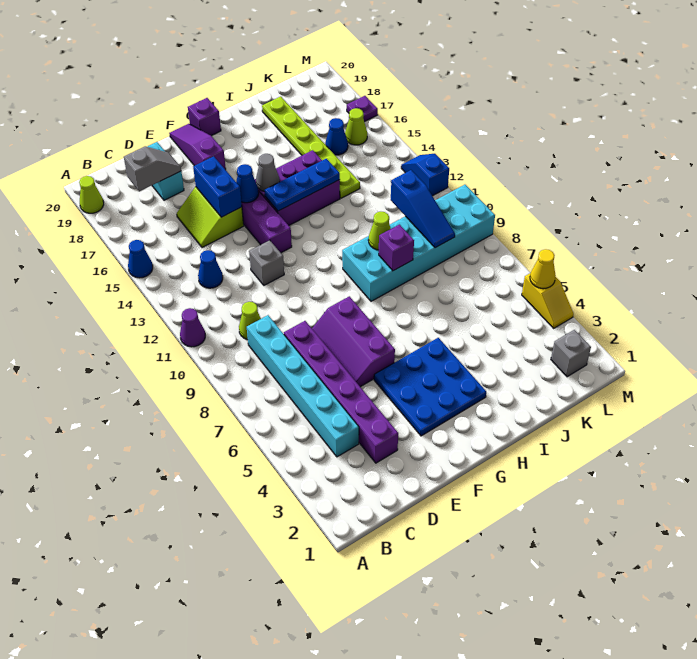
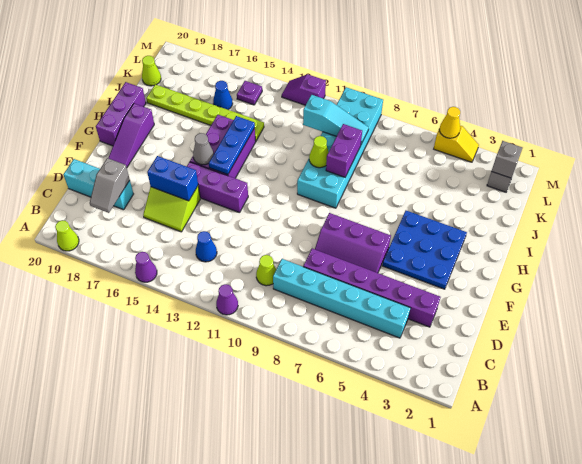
blue cone A15 level 1 -> purple cone A15 level 1
grey slope C18:D18 level 2 top C -> grey slope C18:D18 level 2 top D
cyan brick D18:D19 level 1 -> cyan brick D18:D20 level 1
grey brick E12 level 1 -> grey brick L2 level 2
blue cone F15 level 2 -> none
purple slope F18:F20 level 1 top 18 -> purple slope F19:H19 level 1 top H
purple brick G20 level 1 -> purple brick G20:I20 level 1
purple brick I9 level 2 -> purple brick I9:J9 level 2
blue slope K9:K11 level 2 top 11 -> cyan slope K9:K11 level 2 top 11
lime cone L16 level 1 -> lime cone K20 level 1
blue slope M12:M13 level 1 top 12 -> purple slope M12:M13 level 1 top 12
purple plate M17 level 1 -> purple plate L15 level 1

